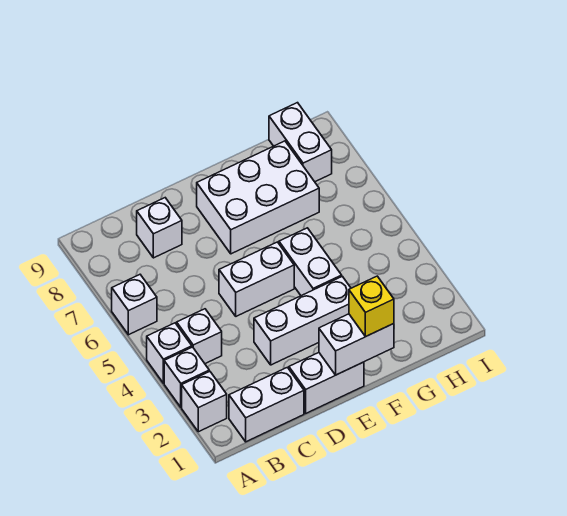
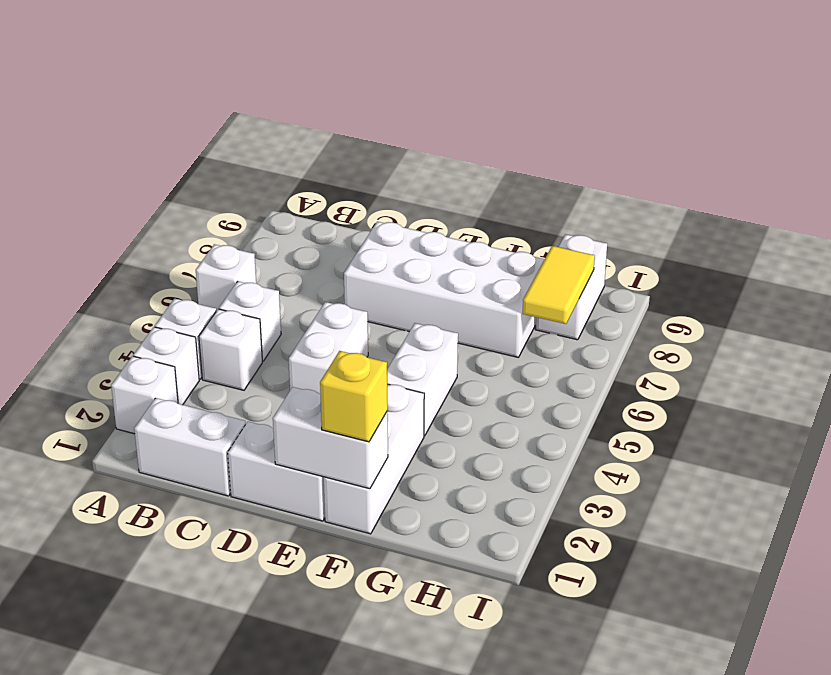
white brick C8 level 1 -> white brick B5 level 1
white brick D3:F3 level 1 -> white brick F1:F3 level 1
white brick D5:E5 level 1 -> white brick D4:D5 level 1
white brick E7:G8 level 1 -> white brick D7:G8 level 1
none -> yellow tile H7:H8 level 2

